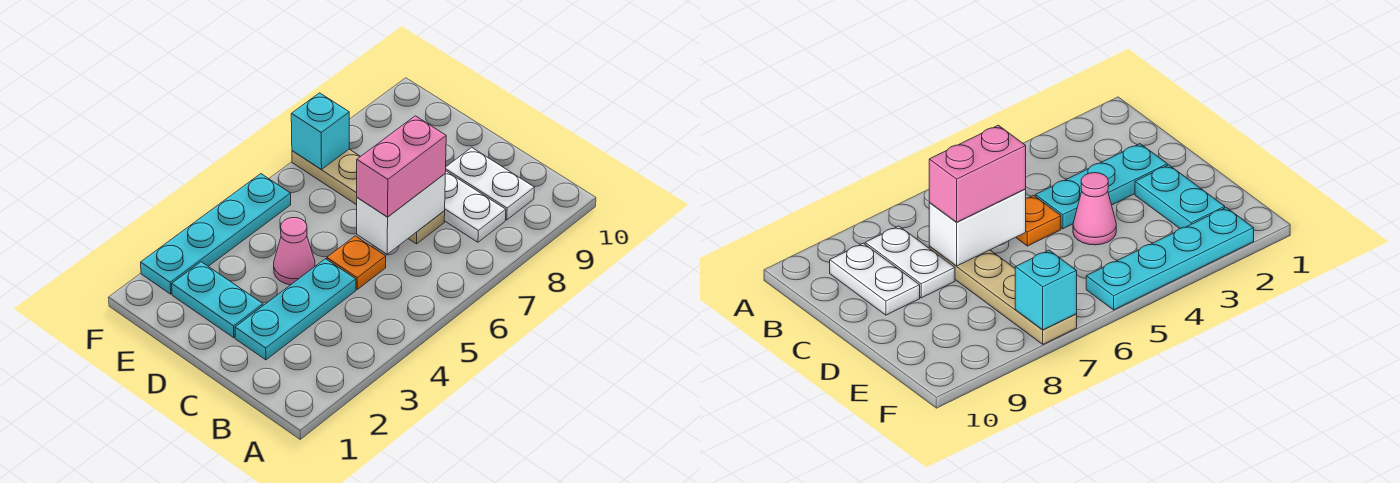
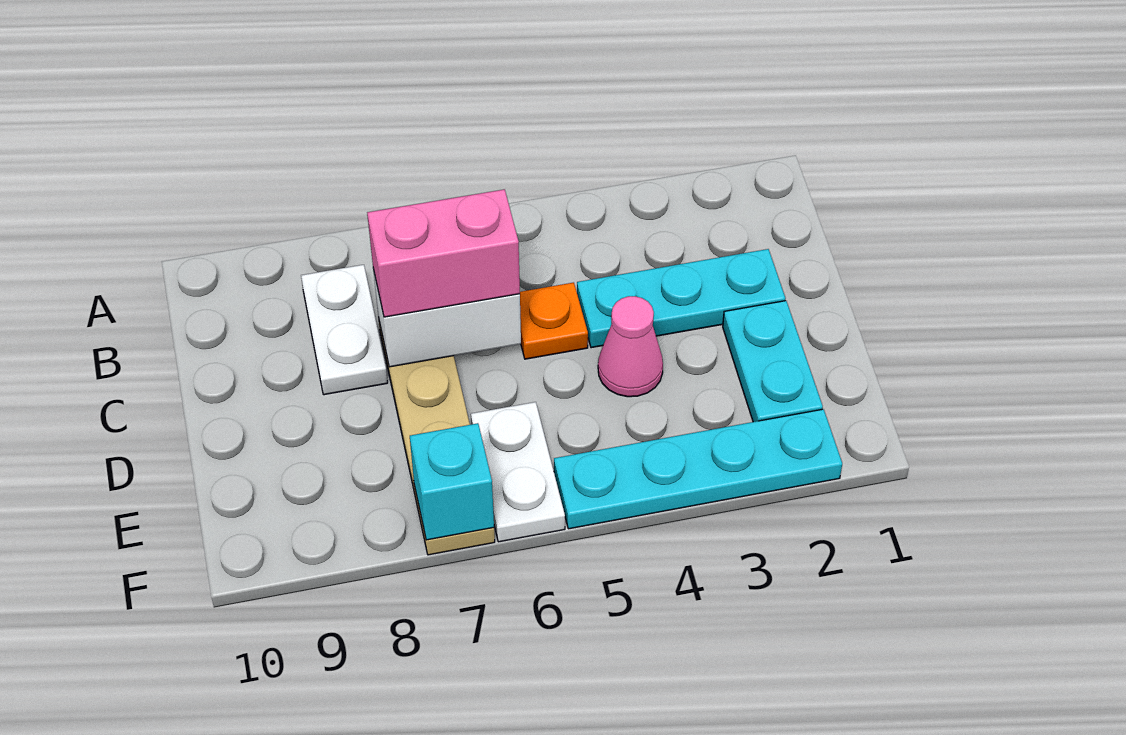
white plate B9:C9 level 1 -> white plate E6:F6 level 1

